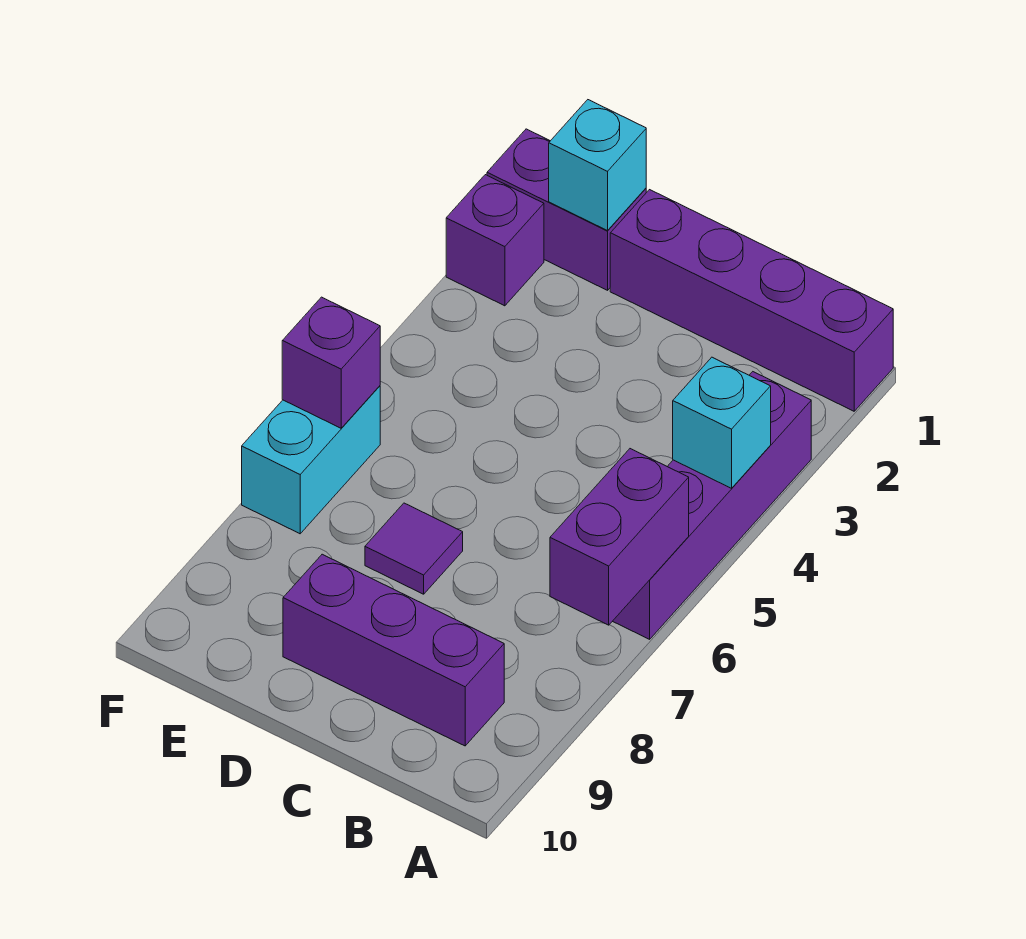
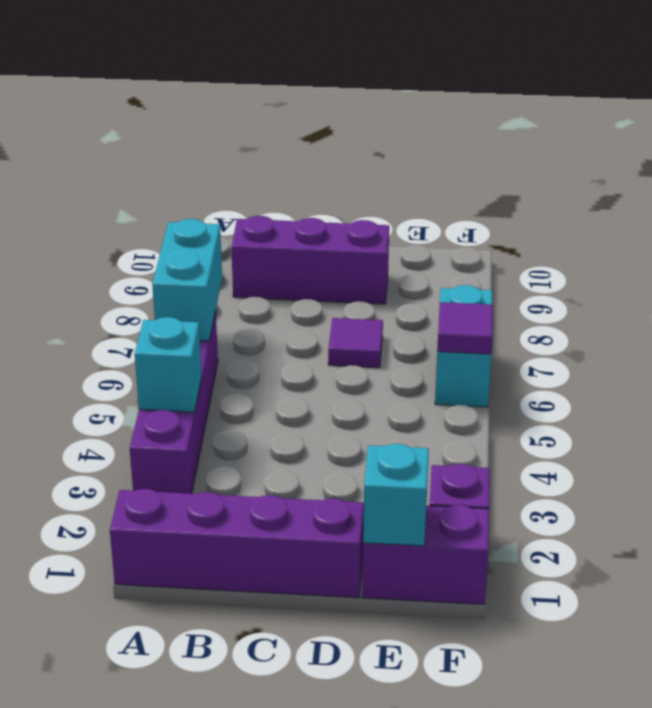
purple brick A6:A7 level 2 -> cyan brick A6:A7 level 2
purple brick F6 level 2 -> purple tile F6 level 2

